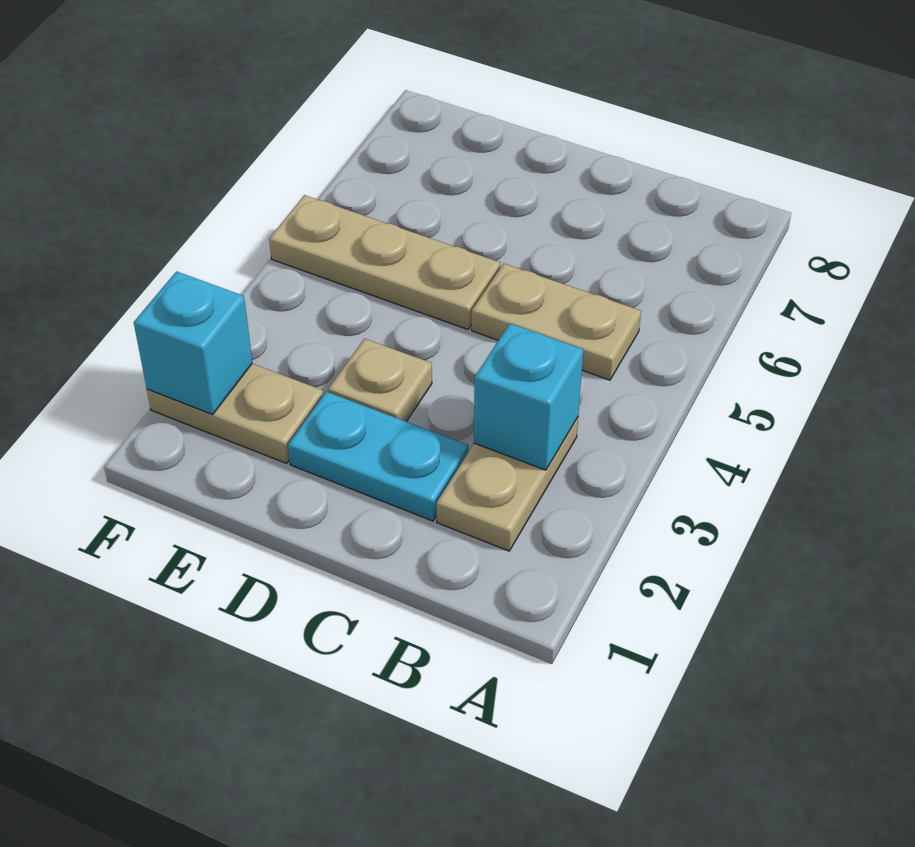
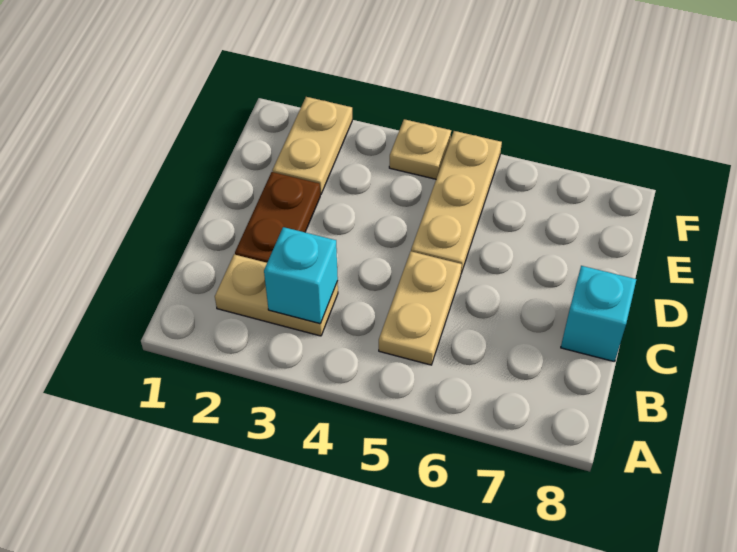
cyan plate C2:D2 level 1 -> brown plate C2:D2 level 1
tan plate D3 level 1 -> tan plate F4 level 1
cyan brick F2 level 2 -> cyan brick C8 level 1

